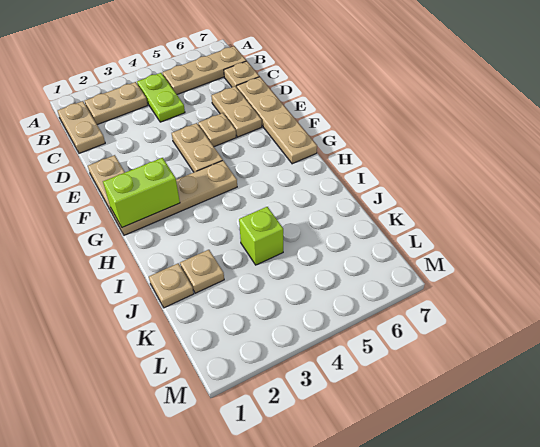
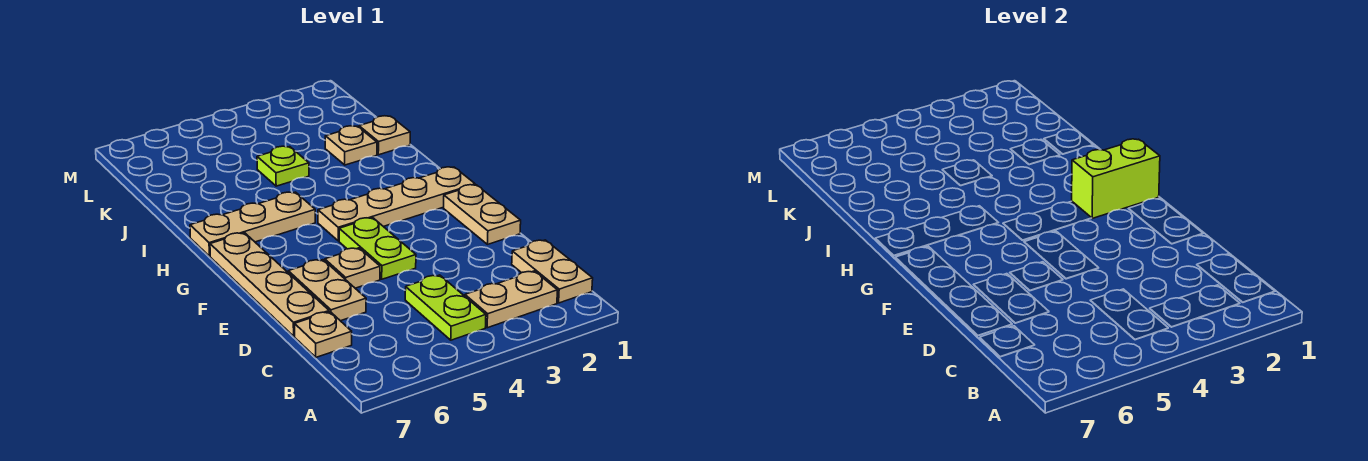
tan plate B5:B7 level 1 -> tan plate H5:H7 level 1
tan plate E4:F4 level 1 -> lime plate E4:F4 level 1
lime brick J4 level 1 -> lime plate J4 level 1

